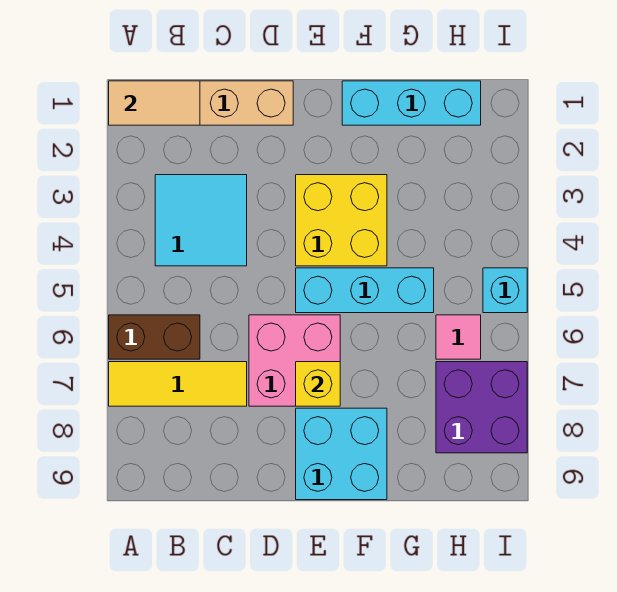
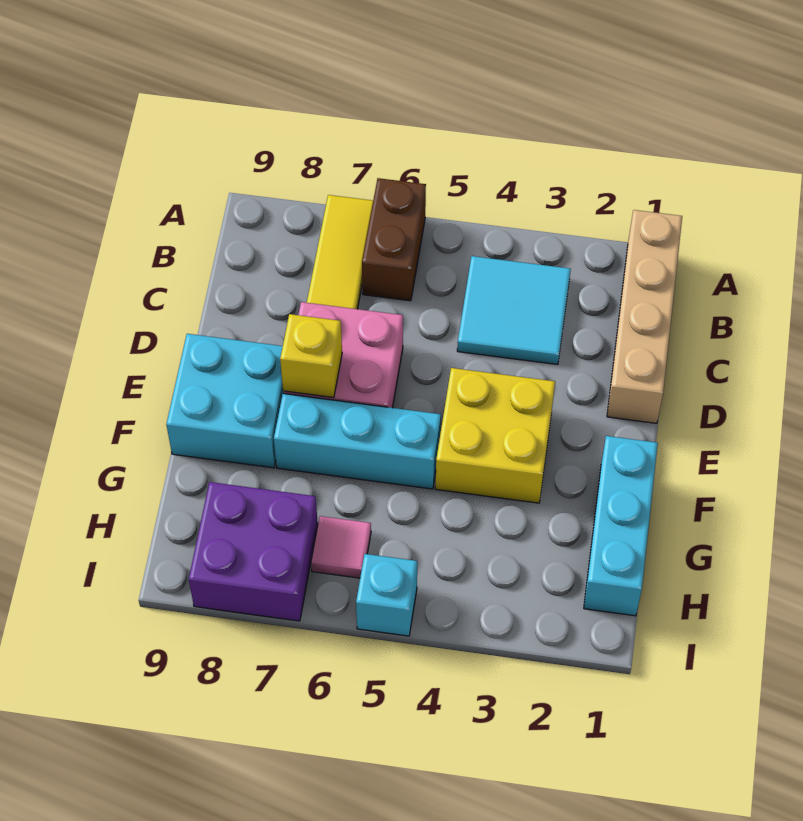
tan tile A1:B1 level 2 -> none
cyan brick E5:G5 level 1 -> cyan brick F5:F7 level 1

